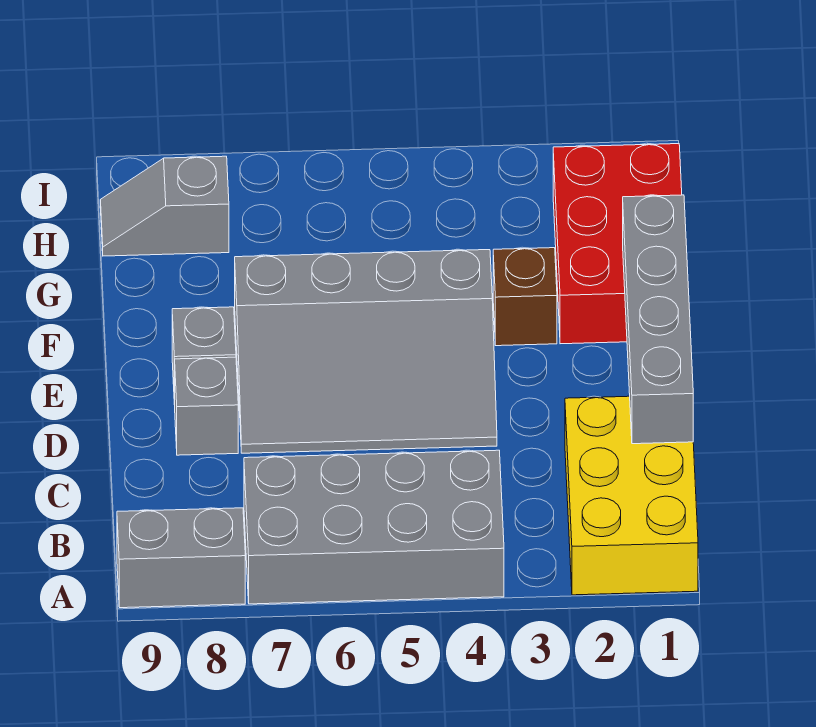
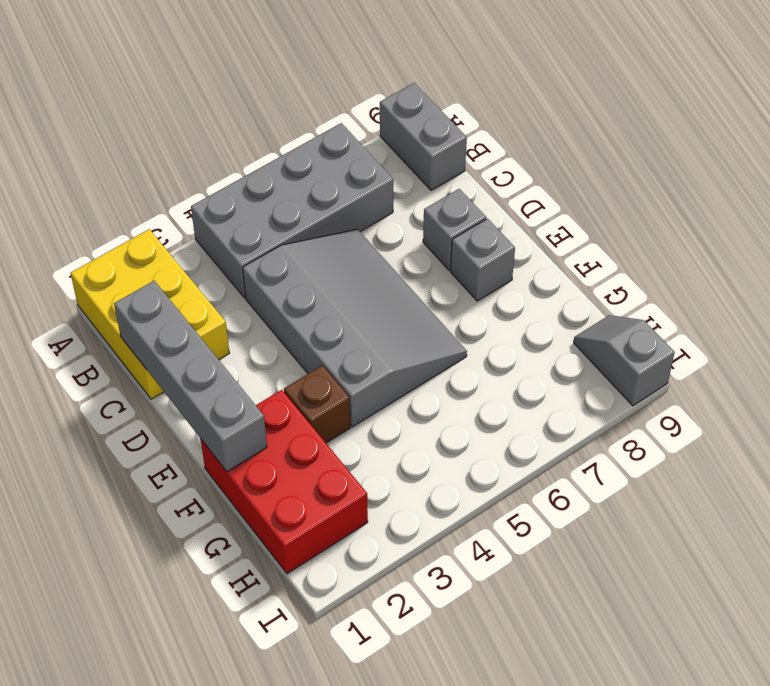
grey brick A8:A9 level 1 -> grey brick A9:B9 level 1
grey slope D4:F7 level 1 top F -> grey slope C4:F6 level 1 top 4
grey slope H8:H9 level 1 top 8 -> grey slope H9:I9 level 1 top I

